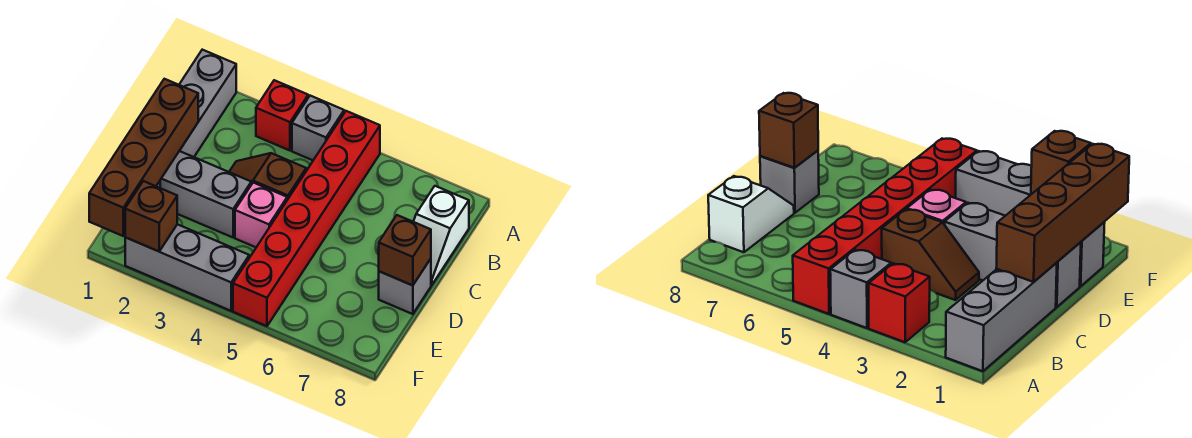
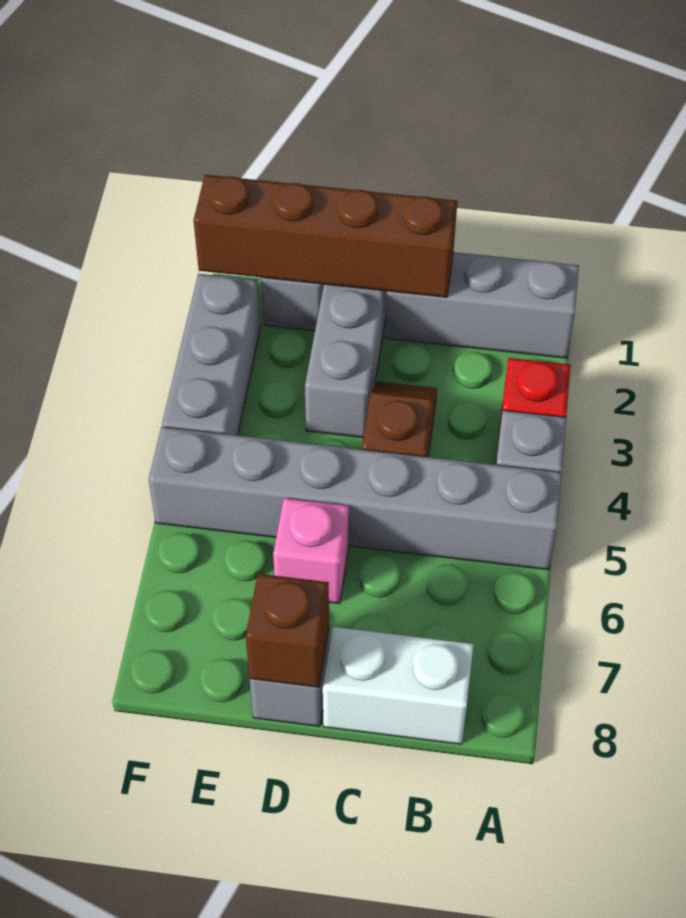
red brick A5:F5 level 1 -> grey brick A5:F5 level 1
white slope B8:C8 level 1 top B -> white brick B8:C8 level 1
pink brick D4 level 1 -> pink brick D6 level 1
brown brick F2 level 2 -> none

